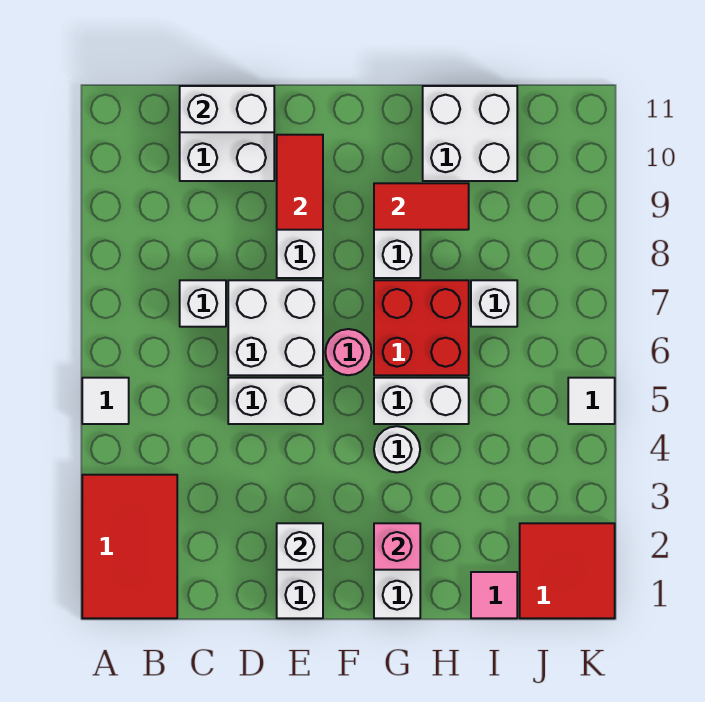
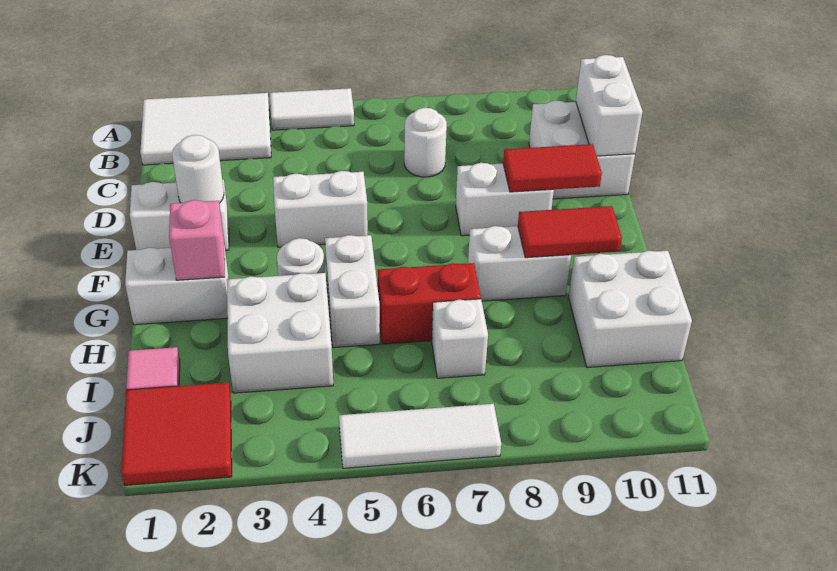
red tile A1:B3 level 1 -> white tile A1:B3 level 1
white tile A5 level 1 -> white tile A4:A5 level 1
white brick C7 level 1 -> white round brick C7 level 1
white brick D5:E5 level 1 -> white brick E4:E5 level 1
white brick D6:E7 level 1 -> white brick H3:I4 level 1
white brick E2 level 2 -> white round brick E2 level 2
pink round brick F6 level 1 -> none
red brick G6:H7 level 1 -> red brick H6:H7 level 1
red tile G9:H9 level 2 -> red tile G9:G10 level 2
white tile K5 level 1 -> white tile K5:K7 level 1

